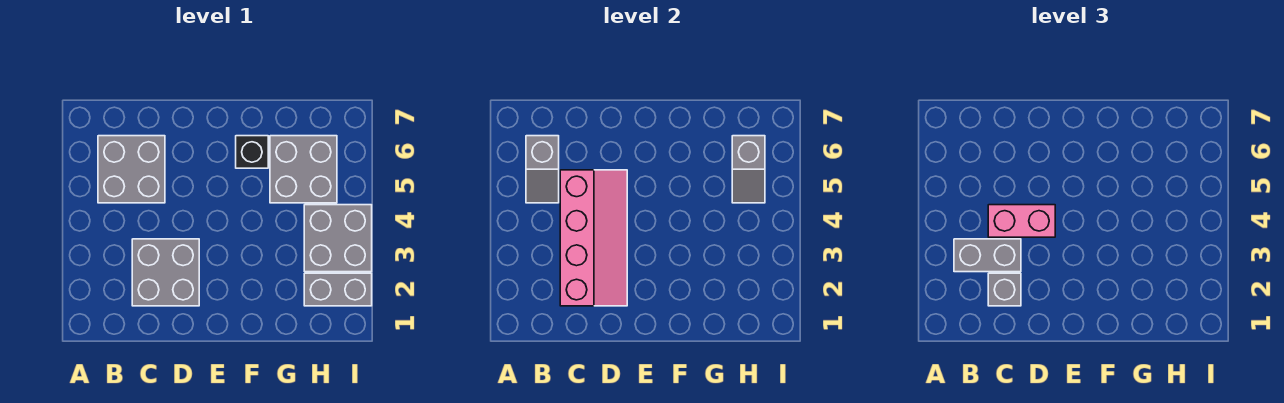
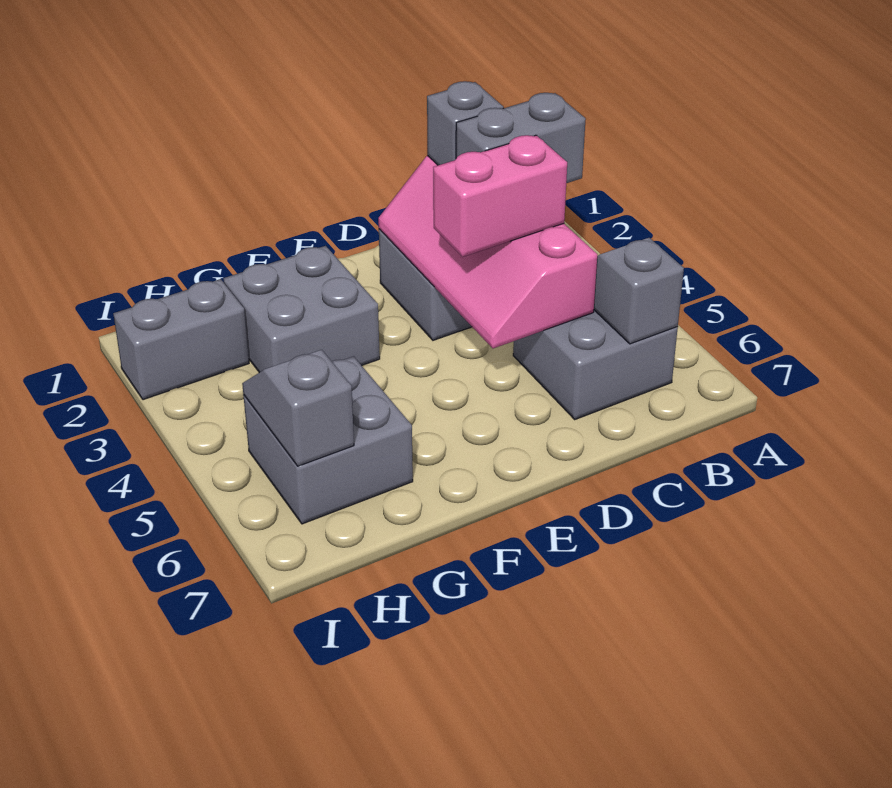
black brick F6 level 1 -> none
grey brick H3:I4 level 1 -> grey brick F2:G3 level 1

